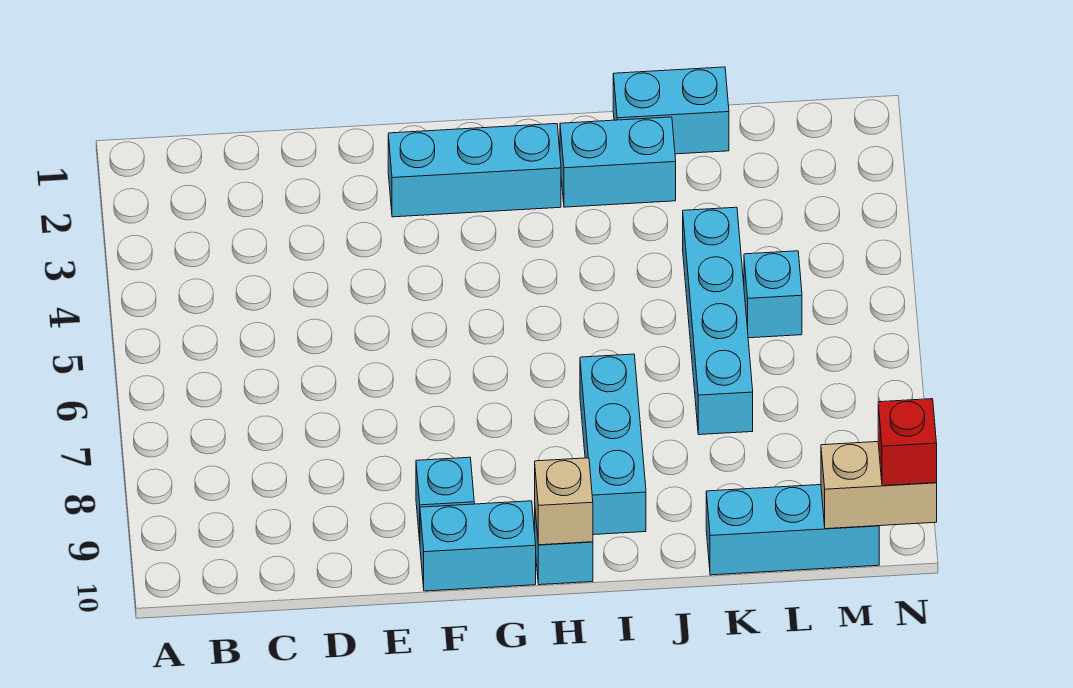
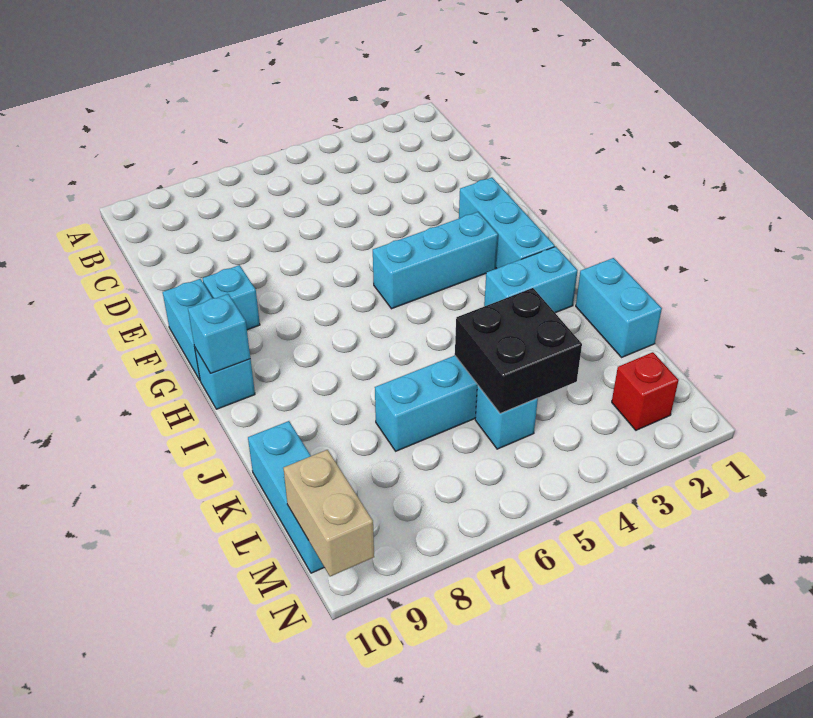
tan brick H10 level 2 -> cyan brick H10 level 2
cyan brick I2:J2 level 1 -> cyan brick I2:I3 level 1
cyan brick I7:I9 level 1 -> cyan brick G3:G5 level 1
none -> black brick K4:L5 level 2
red brick N10 level 3 -> red brick M2 level 1

